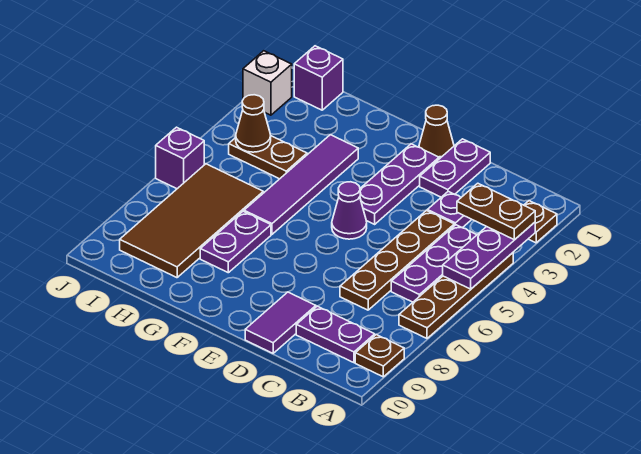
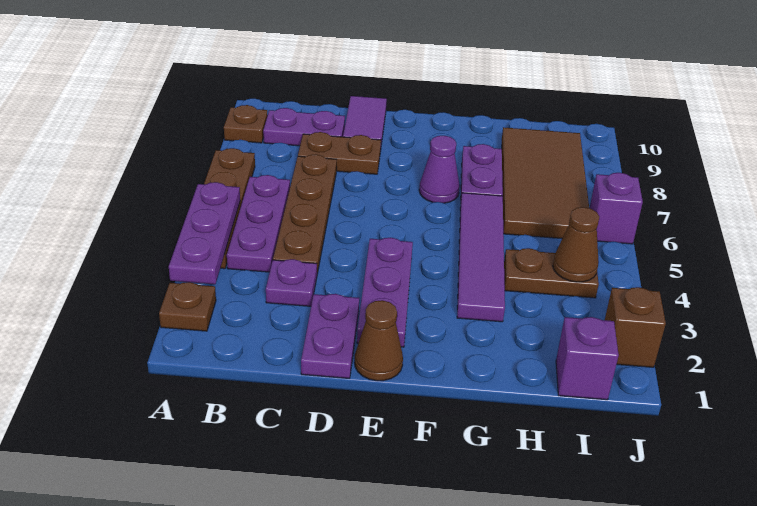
brown plate A3:B3 level 3 -> brown plate C8:D8 level 1
purple cone E5 level 1 -> purple cone F7 level 1
white brick J2 level 1 -> brown brick J2 level 1

